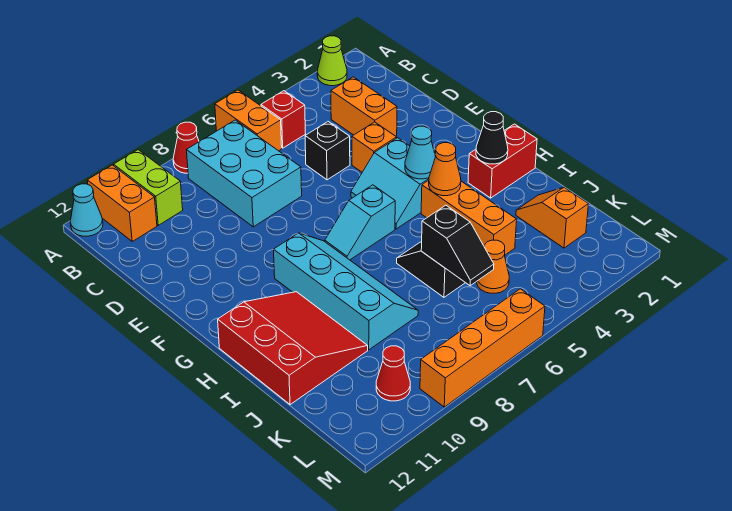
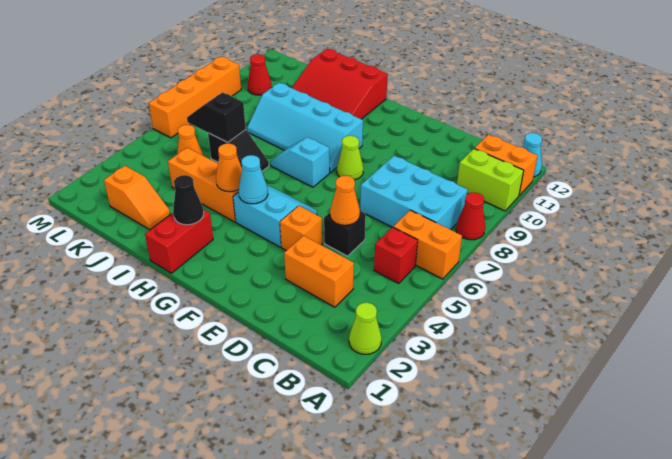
none -> orange cone D5 level 2
none -> lime cone F8 level 1
cyan slope G6:G7 level 1 top 6 -> cyan slope G7:H7 level 1 top G

